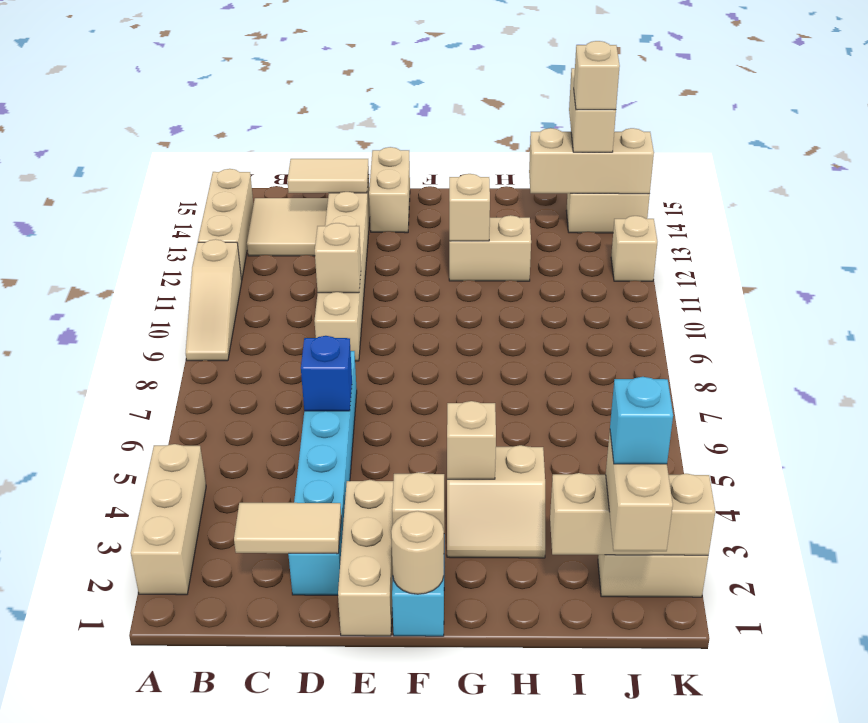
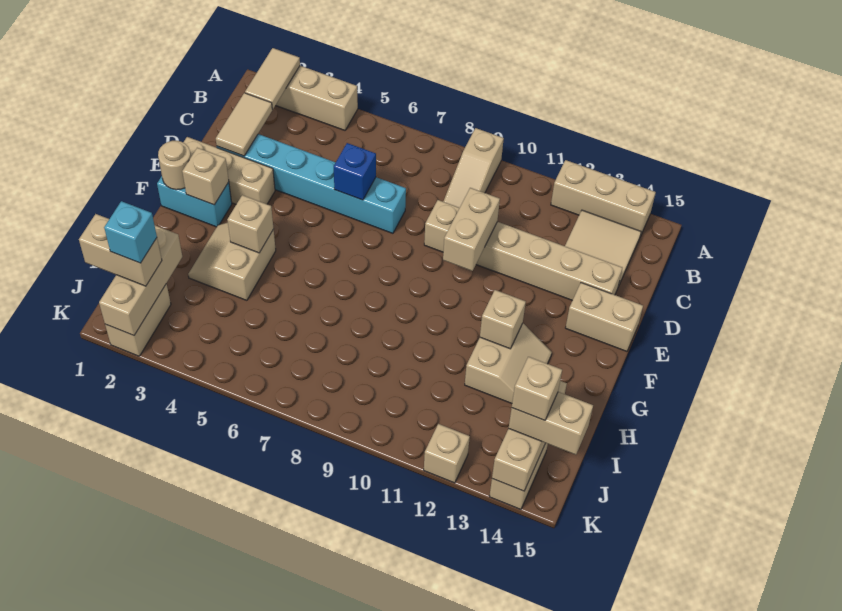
tan slope A9:A11 level 1 top 11 -> tan slope A9:C9 level 1 top A
tan tile C14:D14 level 2 -> tan tile A2:B2 level 2
tan brick D10 level 2 -> tan brick D10:E10 level 2

